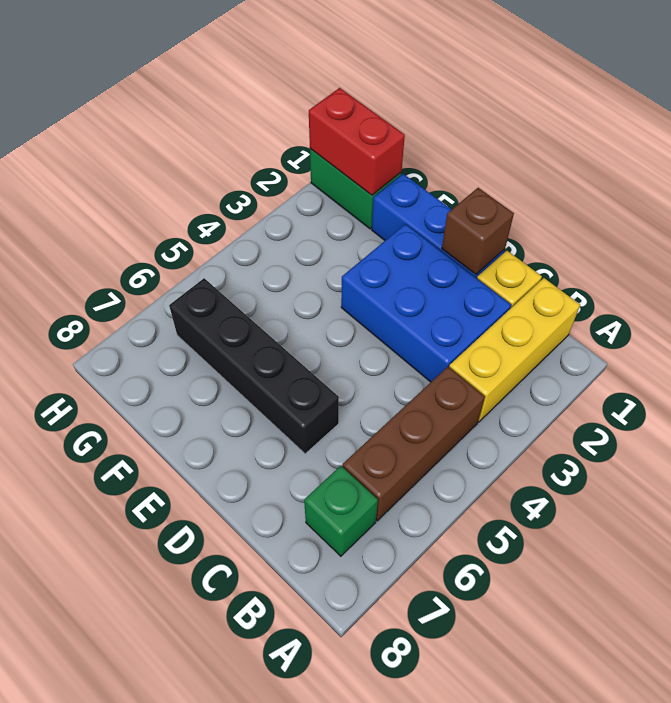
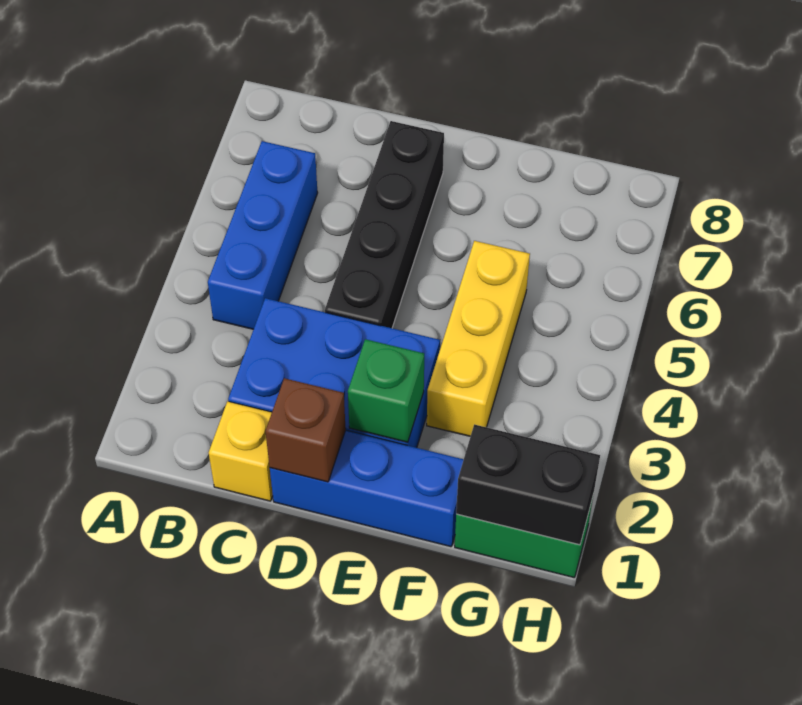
yellow brick B1:B3 level 1 -> yellow brick F3:F5 level 1
brown brick B4:B6 level 1 -> blue brick B4:B6 level 1
green brick B7 level 1 -> green brick E2 level 2
black brick D6:G6 level 1 -> black brick D4:D7 level 1
red brick G1:H1 level 2 -> black brick G1:H1 level 2

